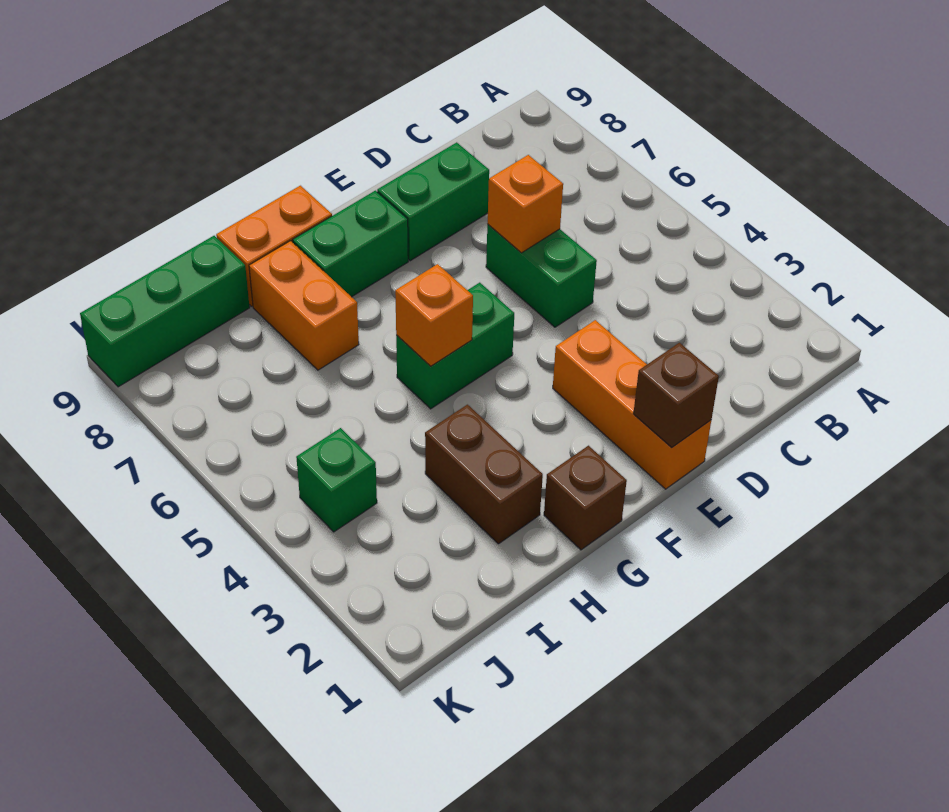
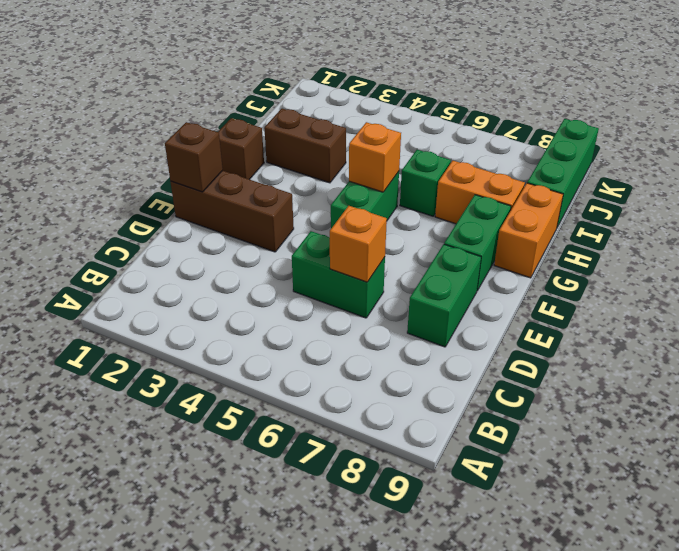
orange brick E1:E3 level 1 -> brown brick E1:E3 level 1
green brick J4 level 1 -> green brick H6 level 1

